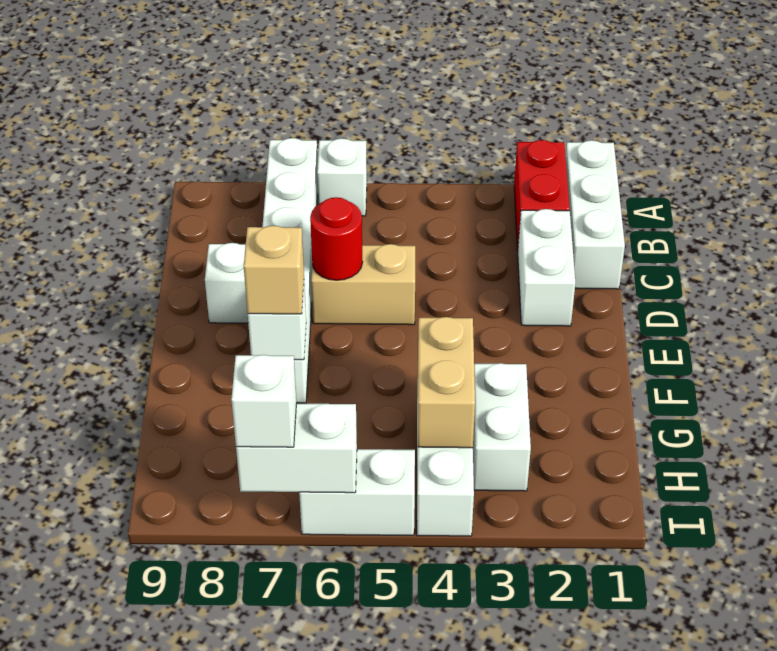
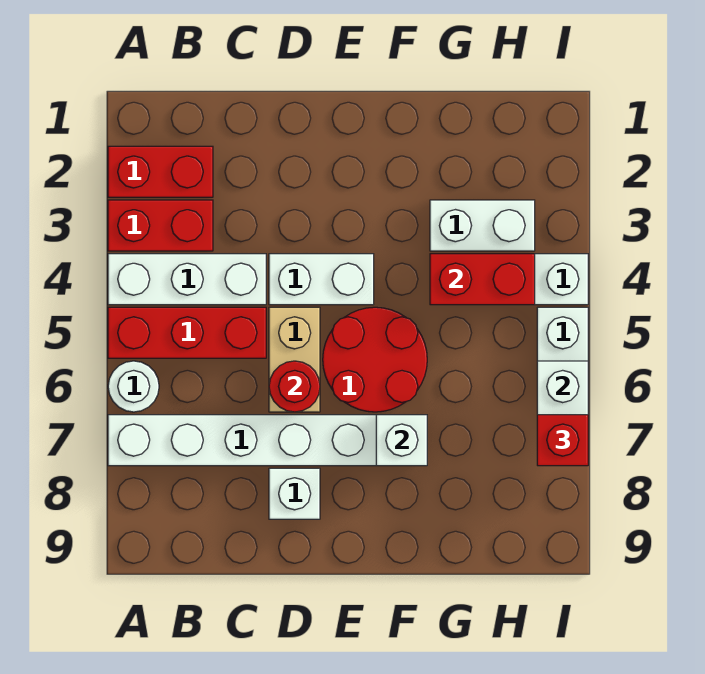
white brick A1:C1 level 1 -> white brick A4:C4 level 1
none -> red brick A3:B3 level 1
none -> red brick A5:C5 level 1
white brick A6 level 1 -> white round brick A6 level 1
white brick C2:D2 level 1 -> white brick D4:E4 level 1
none -> red round brick E5:F6 level 1
tan brick F7 level 3 -> none
tan brick G4:H4 level 2 -> red brick G4:H4 level 2
white brick I7 level 3 -> red brick I7 level 3

